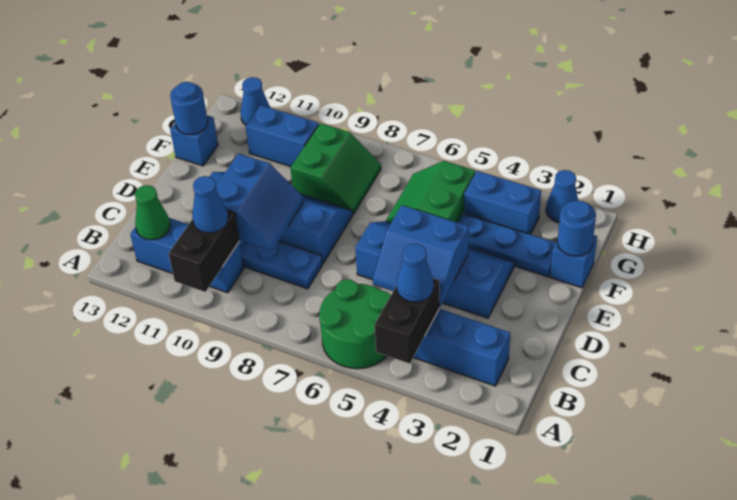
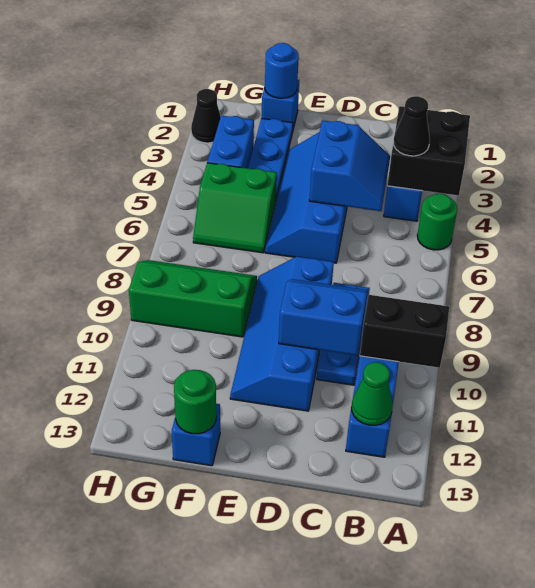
black brick A4:B4 level 2 -> black brick A3:B4 level 2
green round brick A5:B6 level 1 -> green round brick A5 level 1
blue cone B4 level 3 -> black cone B4 level 3
blue cone B10 level 3 -> none
green slope F8:G9 level 1 top 9 -> green slope F8:H9 level 1 top 9
blue round brick F13 level 2 -> green round brick F13 level 2
blue brick G10:G11 level 1 -> none
blue cone H2 level 1 -> black cone H2 level 1
blue cone H12 level 1 -> none

